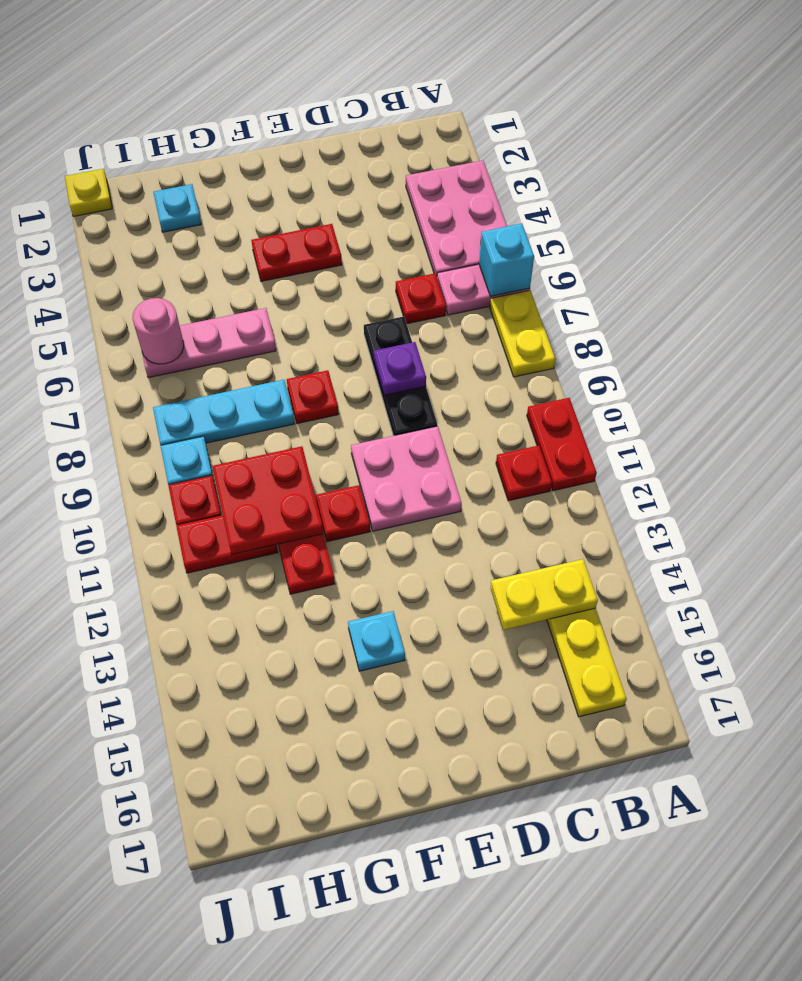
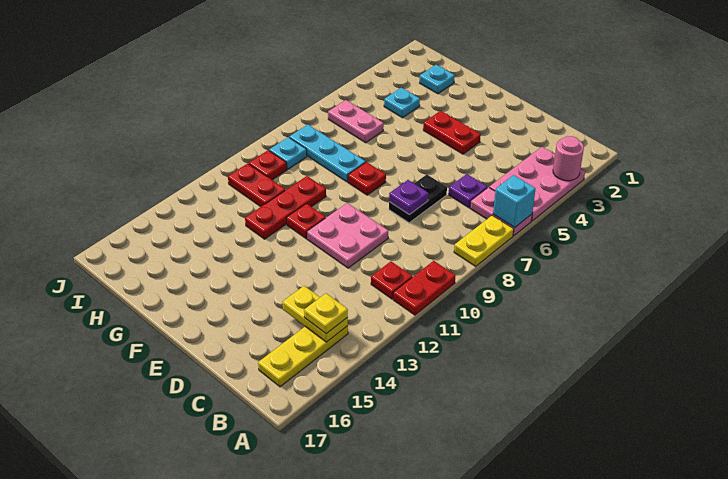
red plate C6 level 1 -> purple plate C6 level 1
black plate D7:D9 level 1 -> black plate D7:D8 level 1
cyan plate F14 level 1 -> cyan plate H4 level 1
pink plate G6:I6 level 1 -> pink plate H6:I6 level 1
red plate G10:H11 level 2 -> none
pink round brick I6 level 2 -> pink round brick A3 level 2
yellow plate J1 level 1 -> yellow plate B14 level 3

